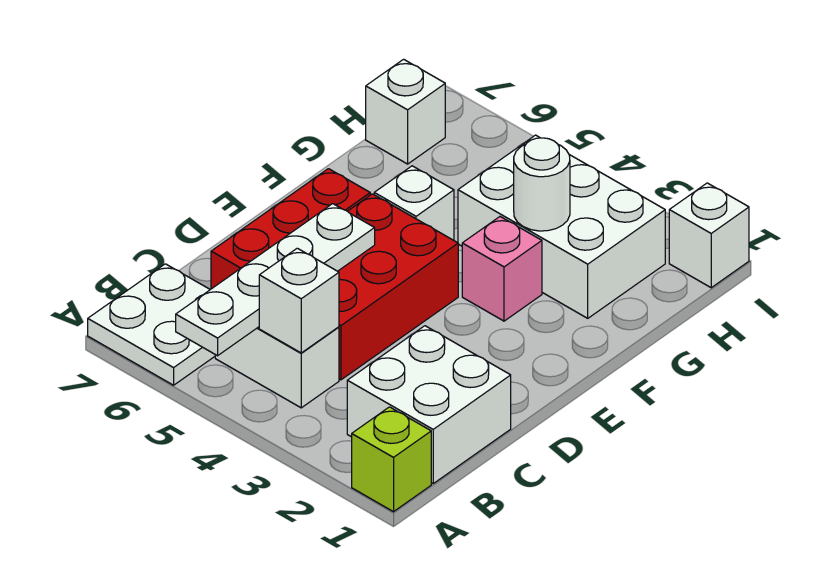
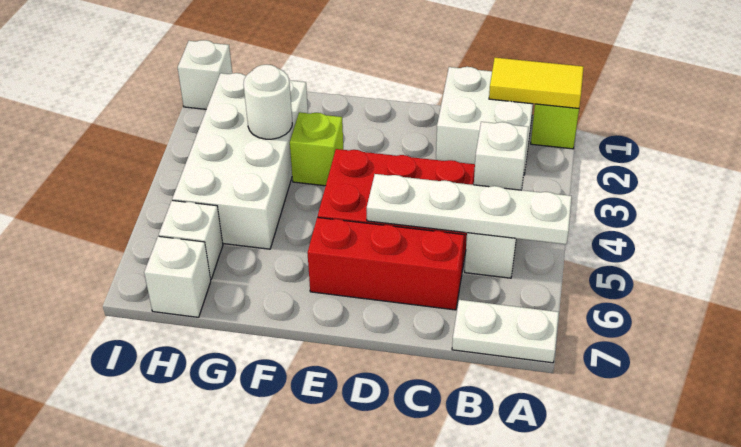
none -> yellow tile A1:B1 level 2
white plate A6:B7 level 1 -> white plate A7:B7 level 1
pink brick F3 level 1 -> lime brick F3 level 1
white brick F5 level 1 -> white brick H6 level 1
white brick G2:H4 level 1 -> white brick G2:H5 level 1

